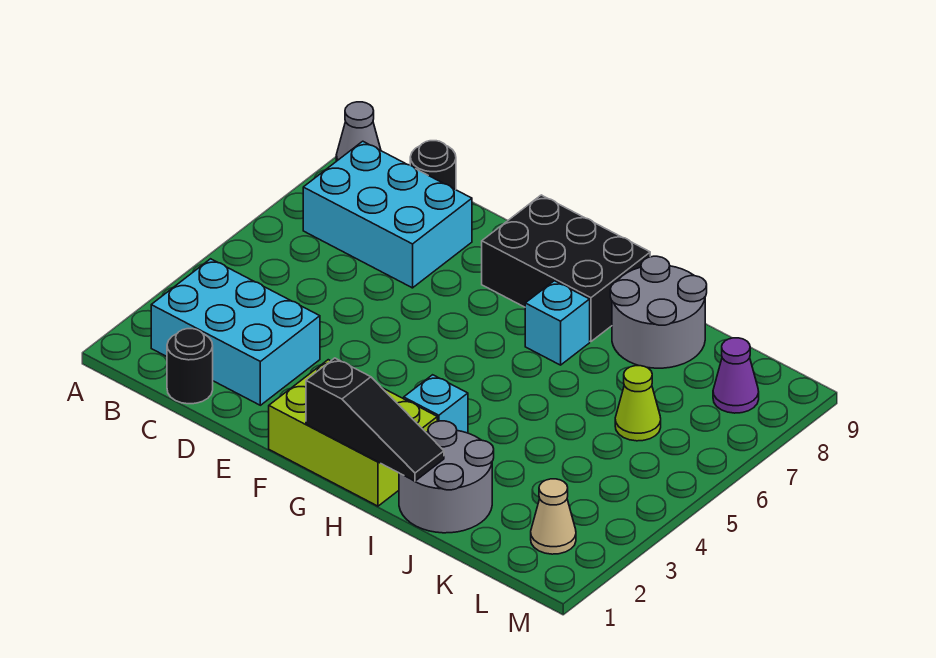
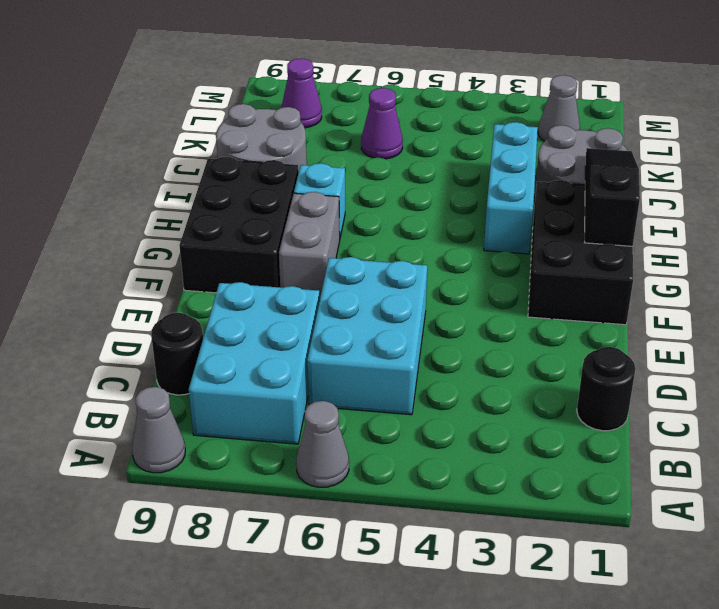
none -> grey cone A6 level 1
cyan brick B2:D3 level 1 -> cyan brick C5:E6 level 1
lime brick F1:H2 level 1 -> black brick F1:H2 level 1
none -> grey brick F7:G7 level 1
cyan brick H3 level 1 -> cyan brick H3:J3 level 1
lime cone K6 level 1 -> purple cone K6 level 1
tan cone L2 level 1 -> grey cone L2 level 1

